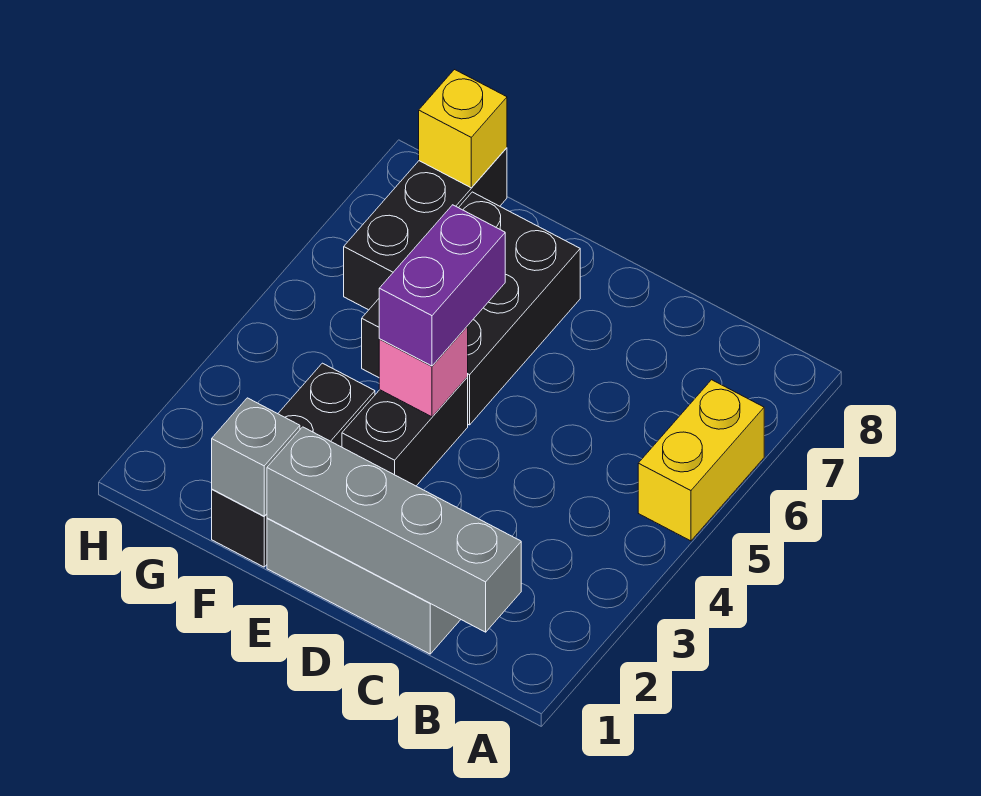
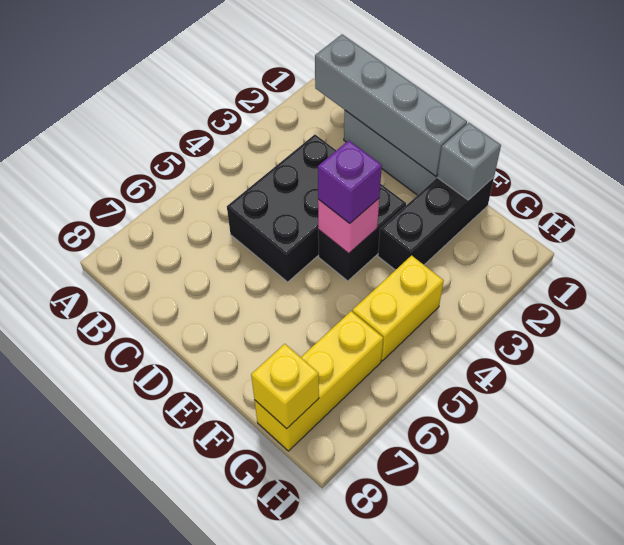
yellow brick A5:A6 level 1 -> yellow brick G4:G5 level 1
purple brick E4:E5 level 3 -> purple brick E4 level 3
black brick E5:F7 level 1 -> black brick C3:D5 level 1
black brick G6:G8 level 1 -> yellow brick G6:G8 level 1

